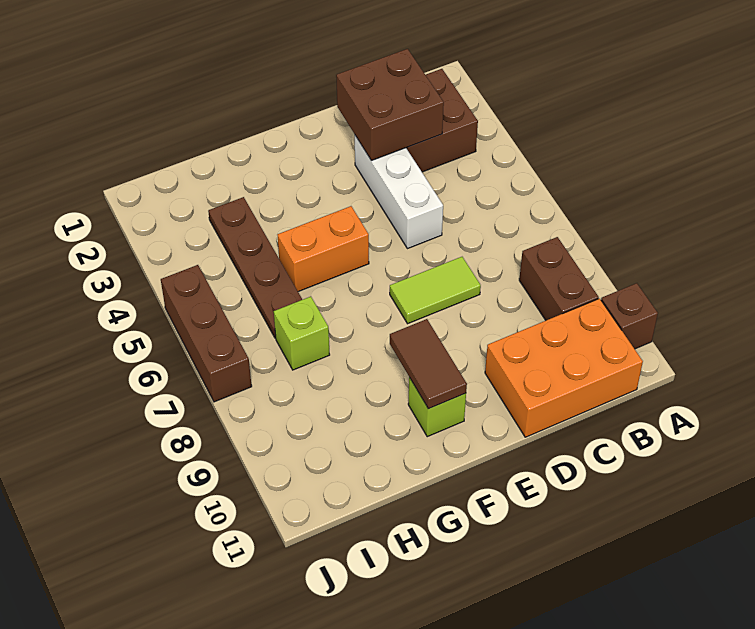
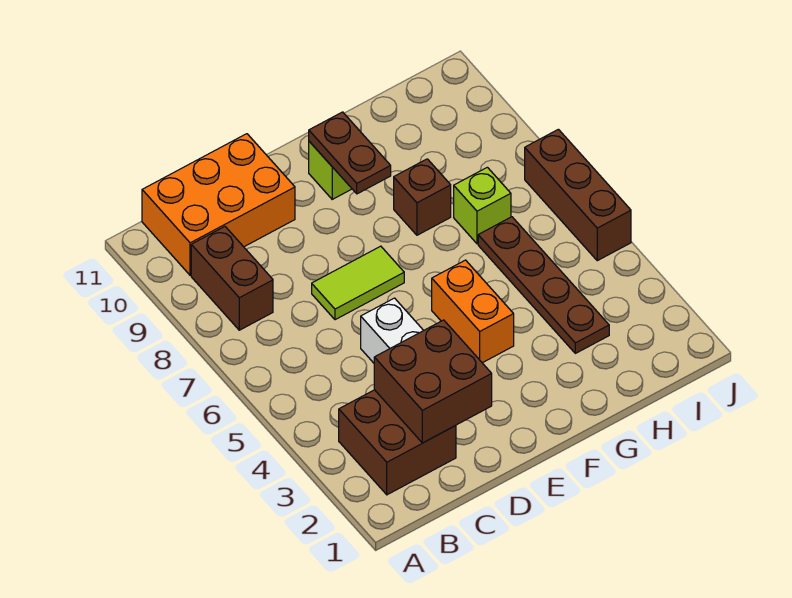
brown brick A10 level 1 -> brown brick G8 level 1
orange brick F5:G5 level 1 -> orange brick F4:F5 level 1
brown tile F9:F10 level 2 -> brown plate F9:F10 level 2

